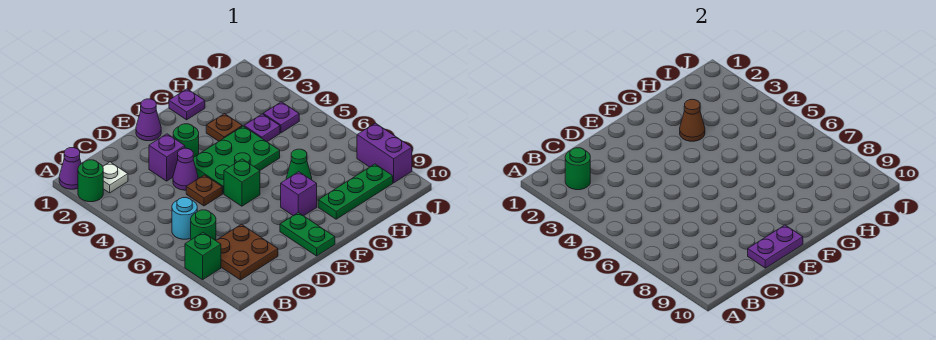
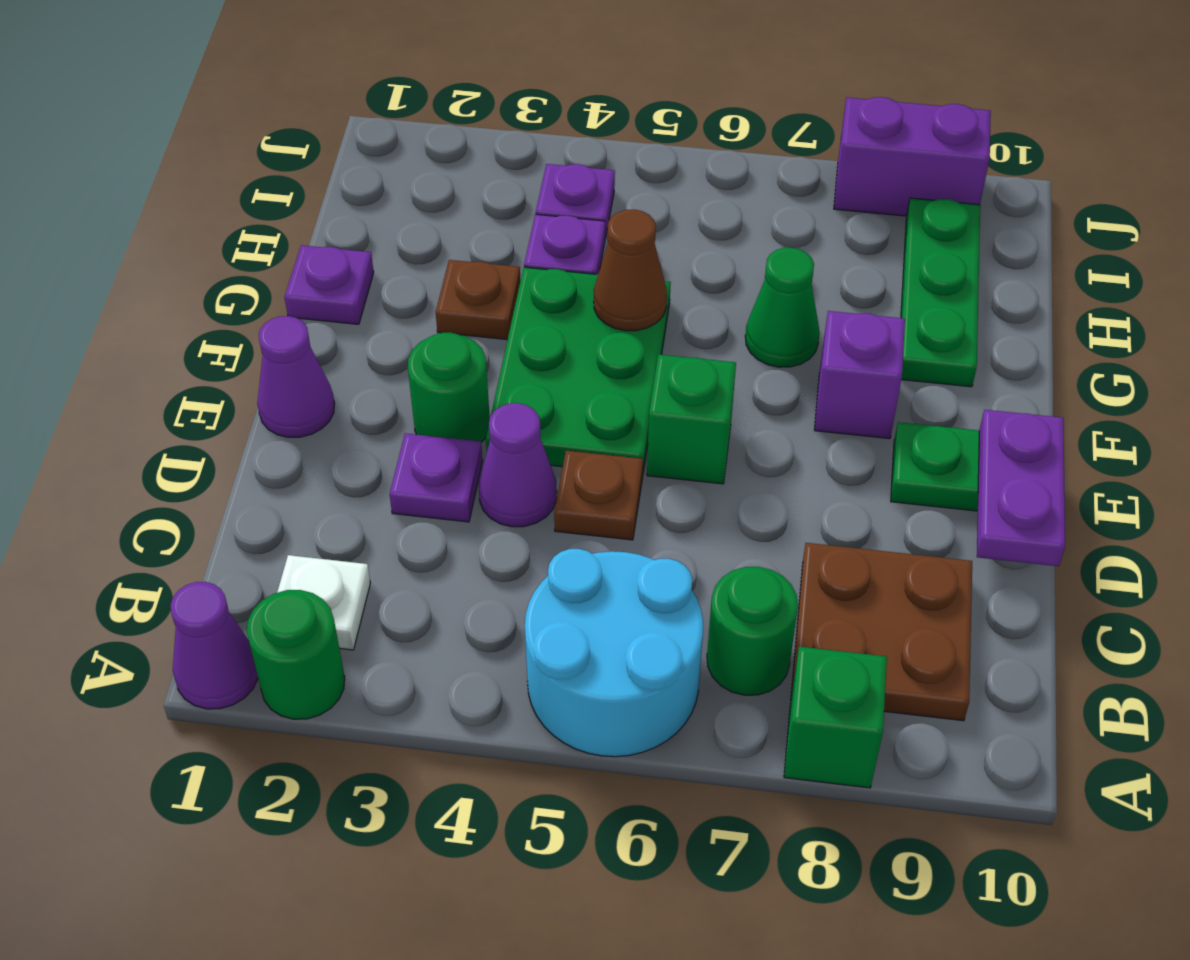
green round brick B2 level 2 -> none
cyan round brick B6 level 1 -> cyan round brick A5:B6 level 1
purple brick D3 level 1 -> purple plate D3 level 1
brown cone G3 level 2 -> brown cone G5 level 2

